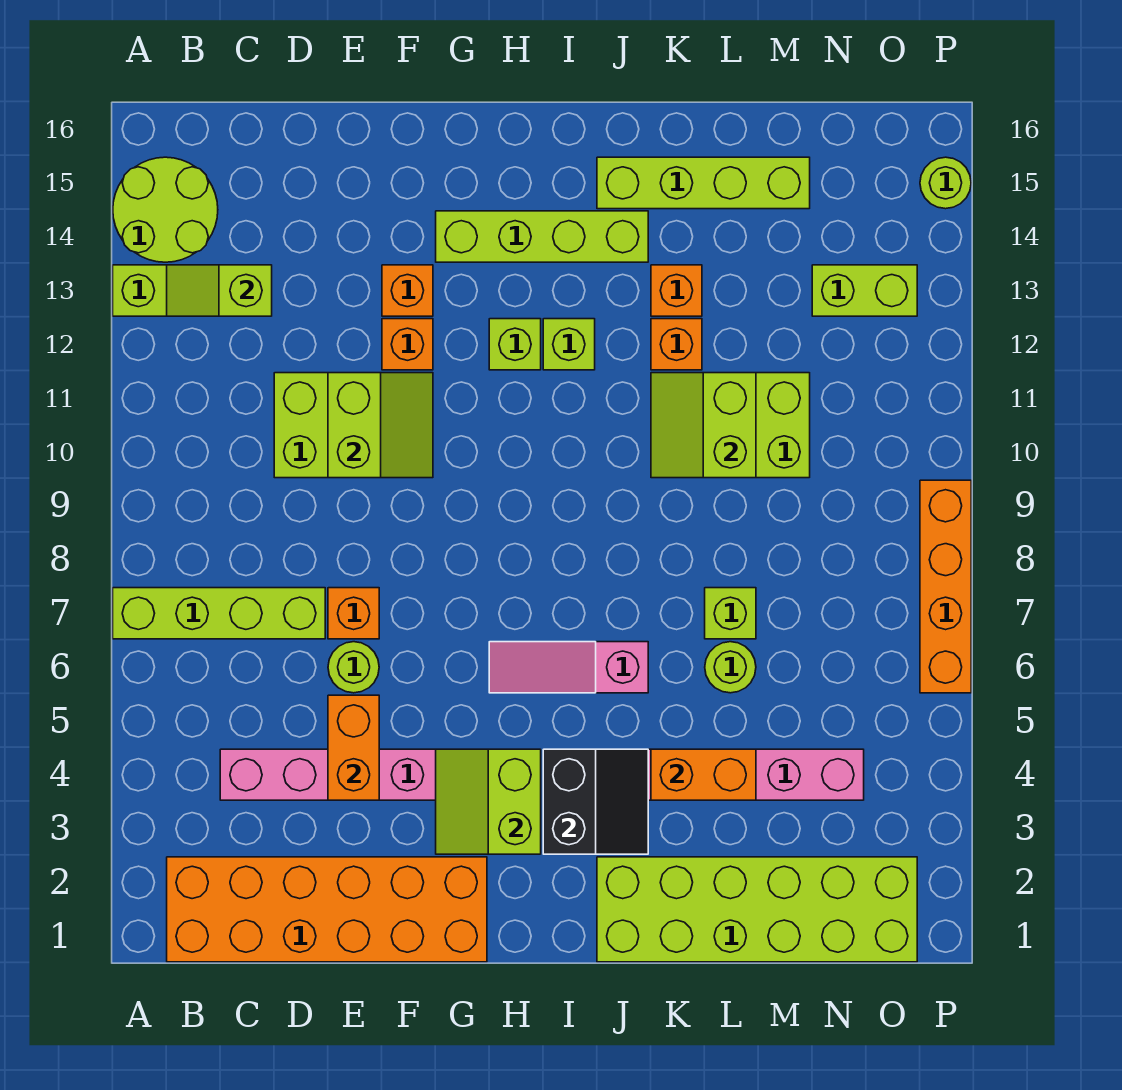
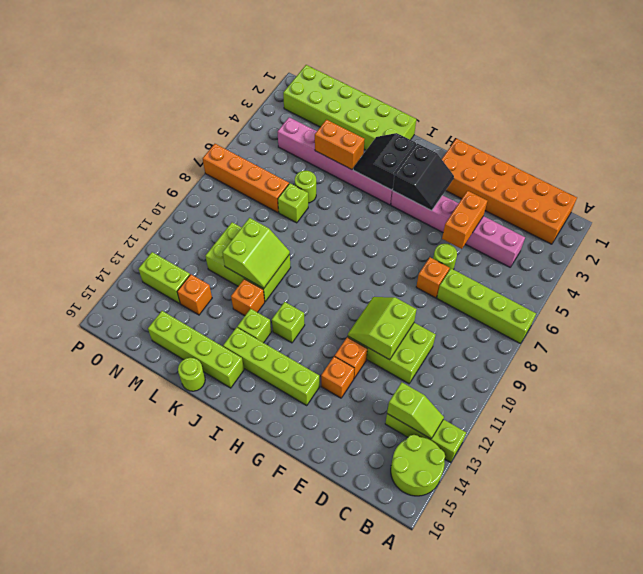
lime slope G3:H4 level 2 top H -> black slope G3:H4 level 2 top H
pink slope H6:J6 level 1 top J -> none
lime brick H12 level 1 -> lime brick J13 level 1
orange brick K13 level 1 -> orange brick M13 level 1
orange brick P6:P9 level 1 -> orange brick M7:P7 level 1
lime round brick P15 level 1 -> lime round brick K16 level 1

